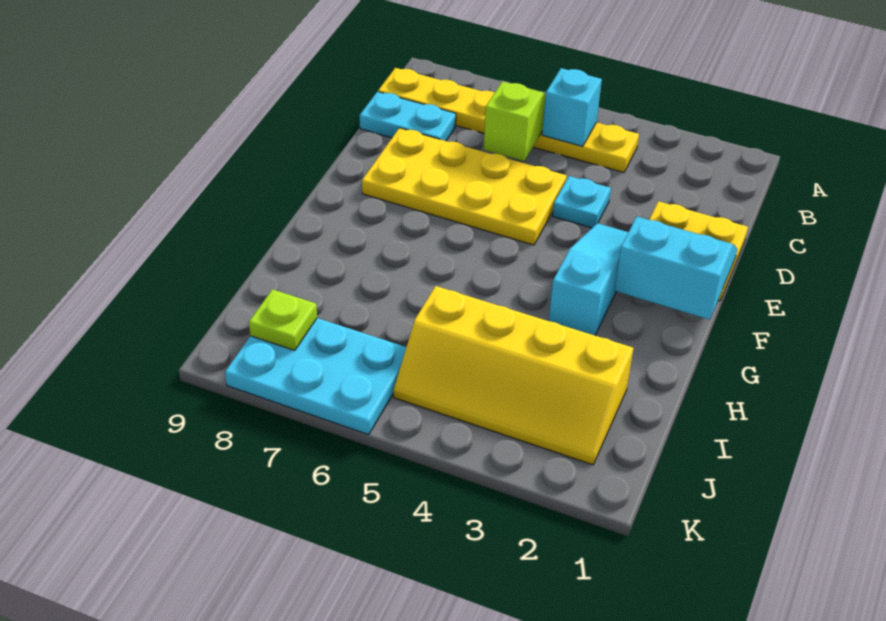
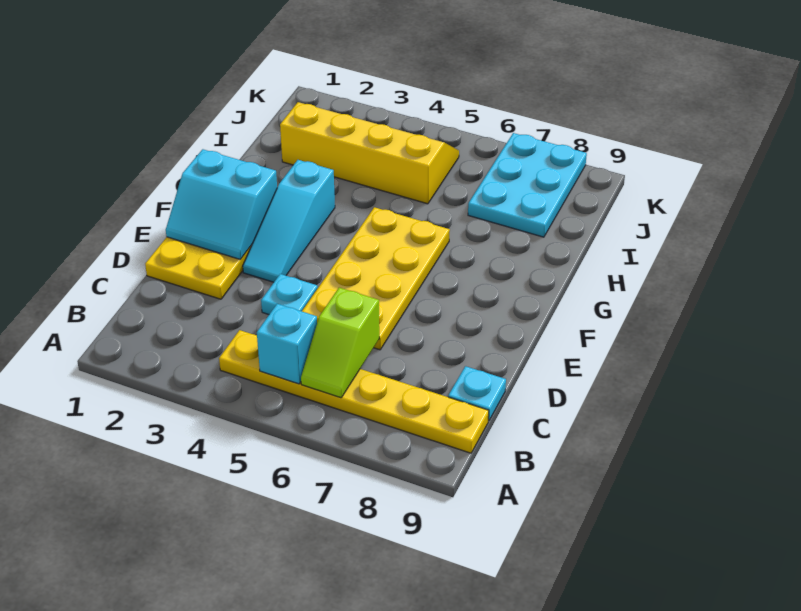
cyan plate C8:C9 level 1 -> cyan plate C9 level 1
yellow plate D5:E8 level 1 -> yellow plate D5:G6 level 1
cyan plate J6:K8 level 1 -> cyan plate I7:K8 level 1
lime plate J8 level 2 -> none

